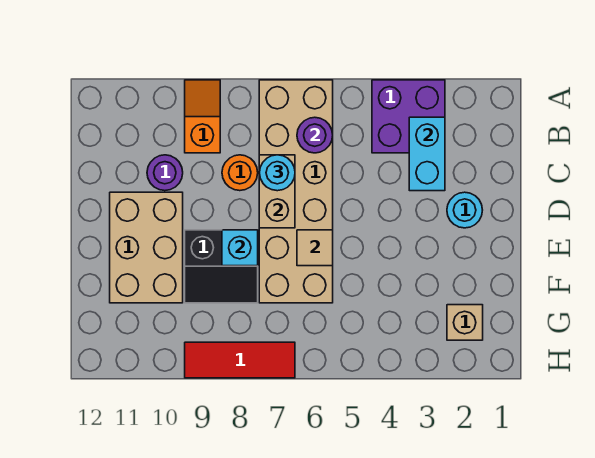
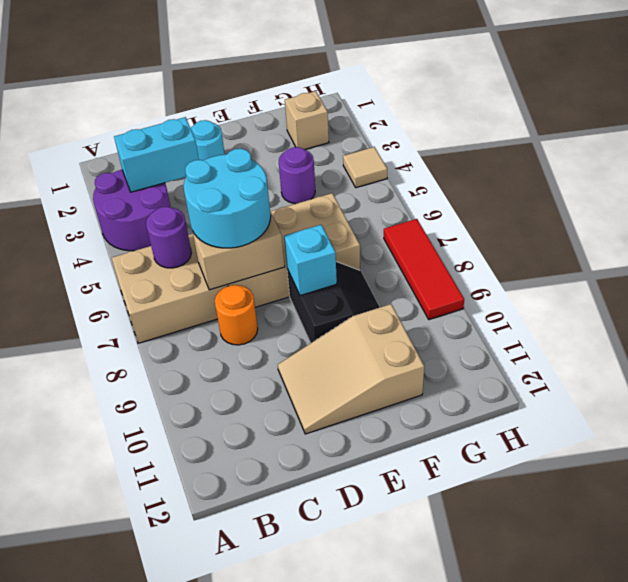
purple brick A3:B4 level 1 -> purple round brick A3:B4 level 1
orange slope A9:B9 level 1 top B -> none
cyan round brick C7 level 3 -> cyan round brick C6:D7 level 3
purple round brick C10 level 1 -> purple round brick F4 level 1
tan brick D10:F11 level 1 -> tan slope D10:F11 level 1 top F
tan tile E6 level 2 -> tan tile H4 level 1

